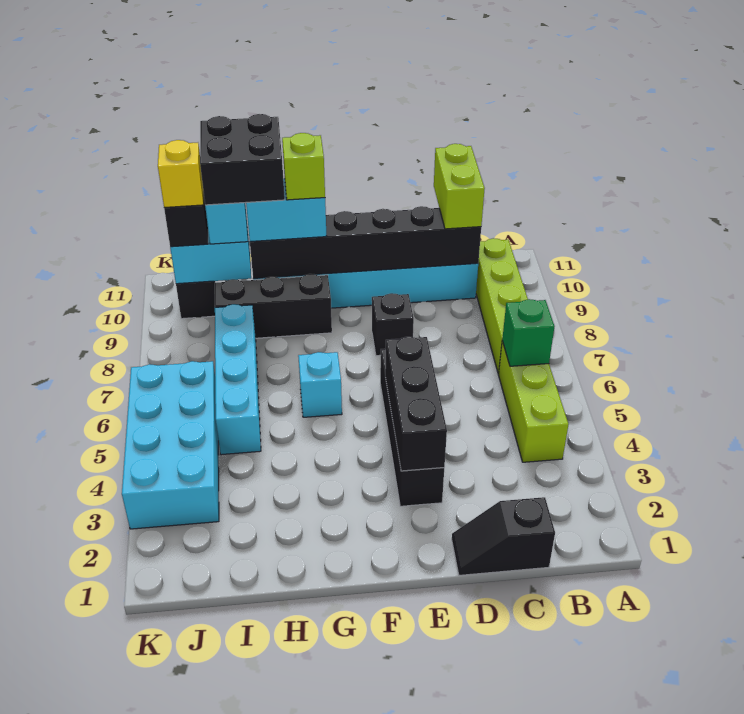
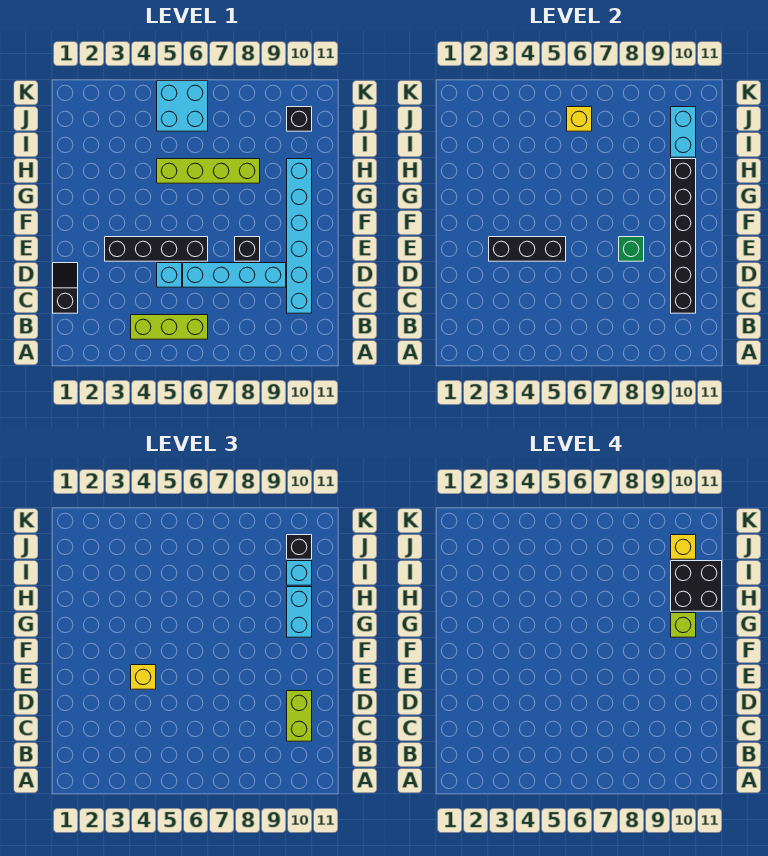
green brick B6 level 2 -> green brick E8 level 2
lime brick B7:B10 level 1 -> lime brick H5:H8 level 1
lime brick C10:C11 level 3 -> lime brick C10:D10 level 3
none -> yellow brick E4 level 3
cyan brick G6 level 1 -> cyan brick D5 level 1
black brick G9:I9 level 1 -> none
cyan brick I5:I8 level 1 -> cyan brick D6:D9 level 1
cyan brick J3:K6 level 1 -> cyan brick J5:K6 level 1
none -> yellow brick J6 level 2

